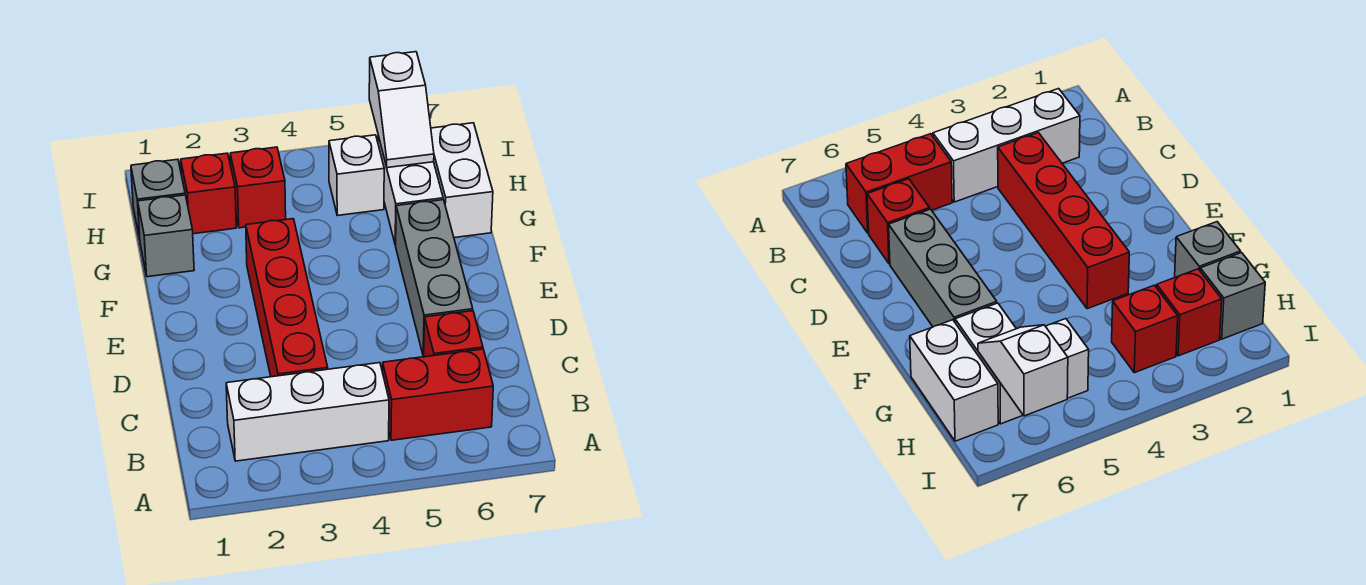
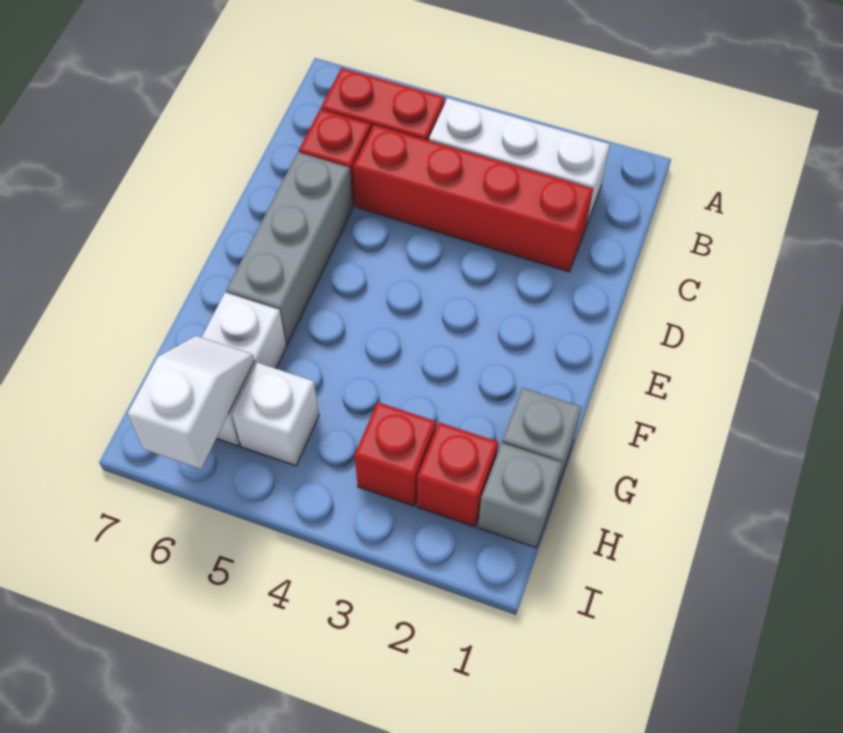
red brick C3:F3 level 1 -> red brick C2:C5 level 1
white brick G7:H7 level 1 -> none

